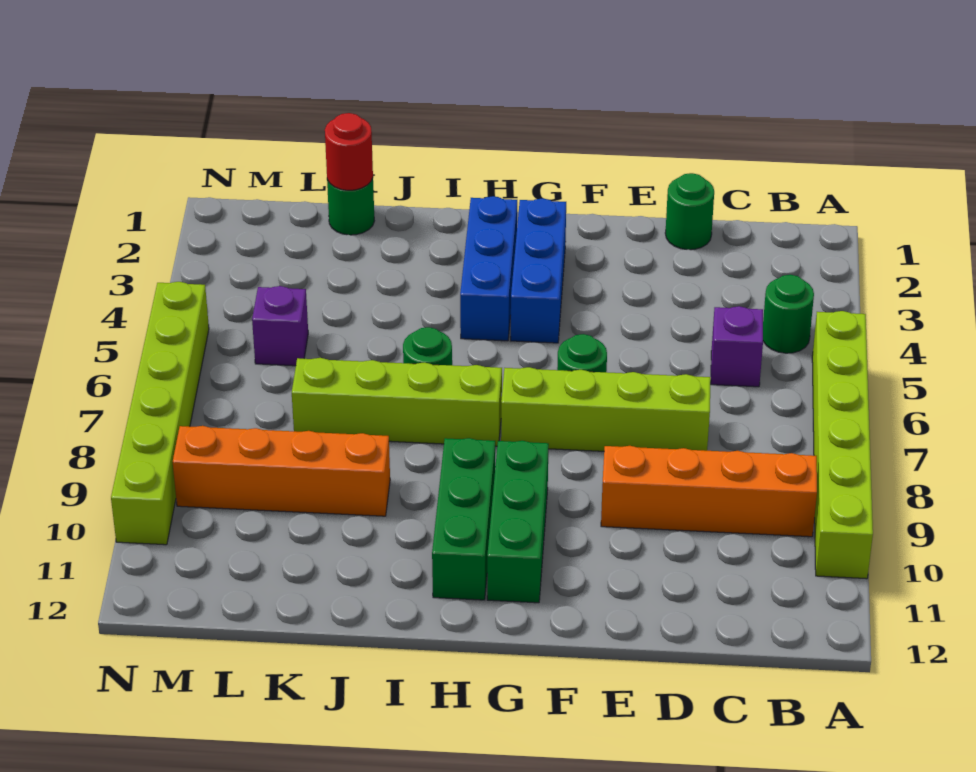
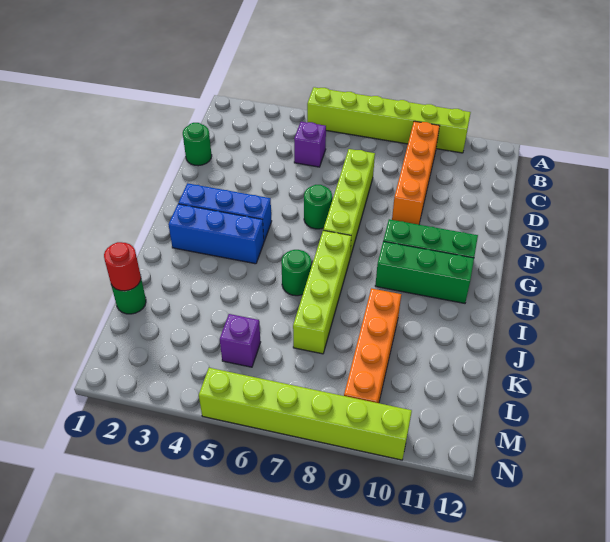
green round brick B4 level 1 -> none

